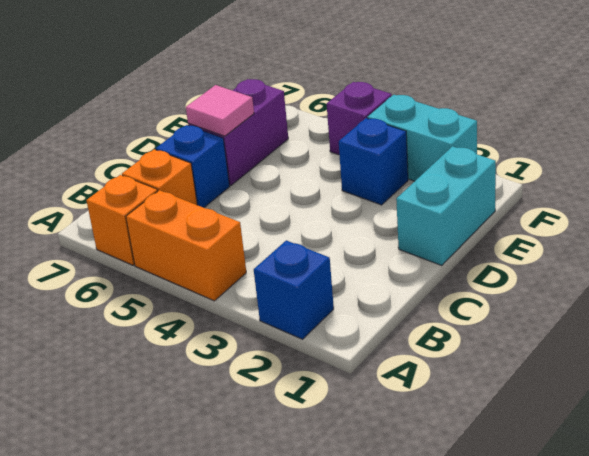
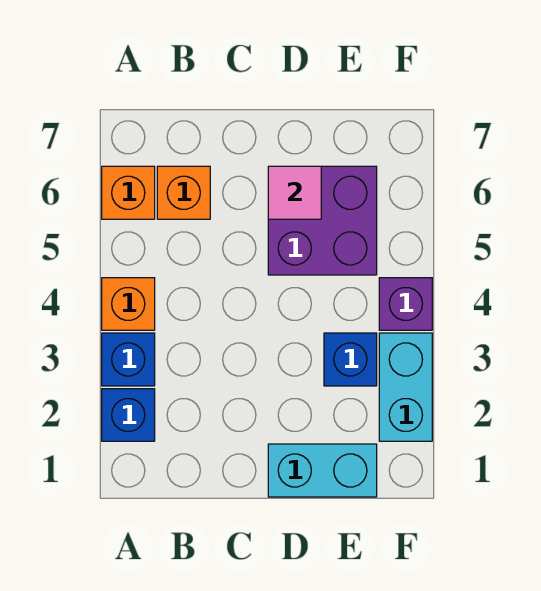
orange brick A4:A5 level 1 -> orange brick A4 level 1
blue brick C6 level 1 -> blue brick A3 level 1
purple brick D6:E6 level 1 -> purple brick D5:E6 level 1

